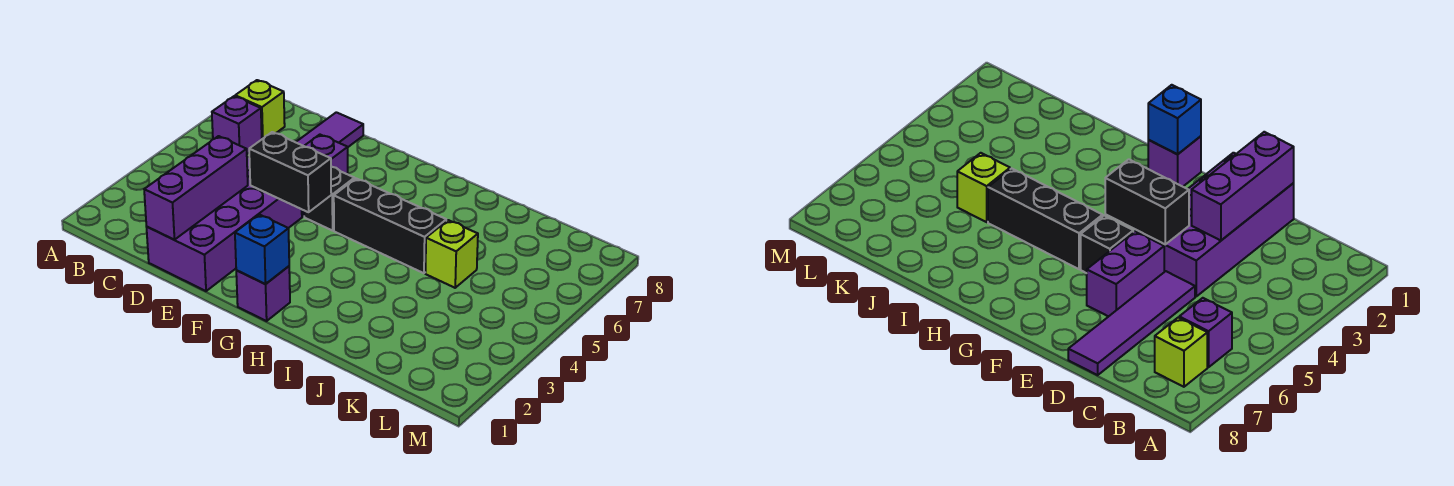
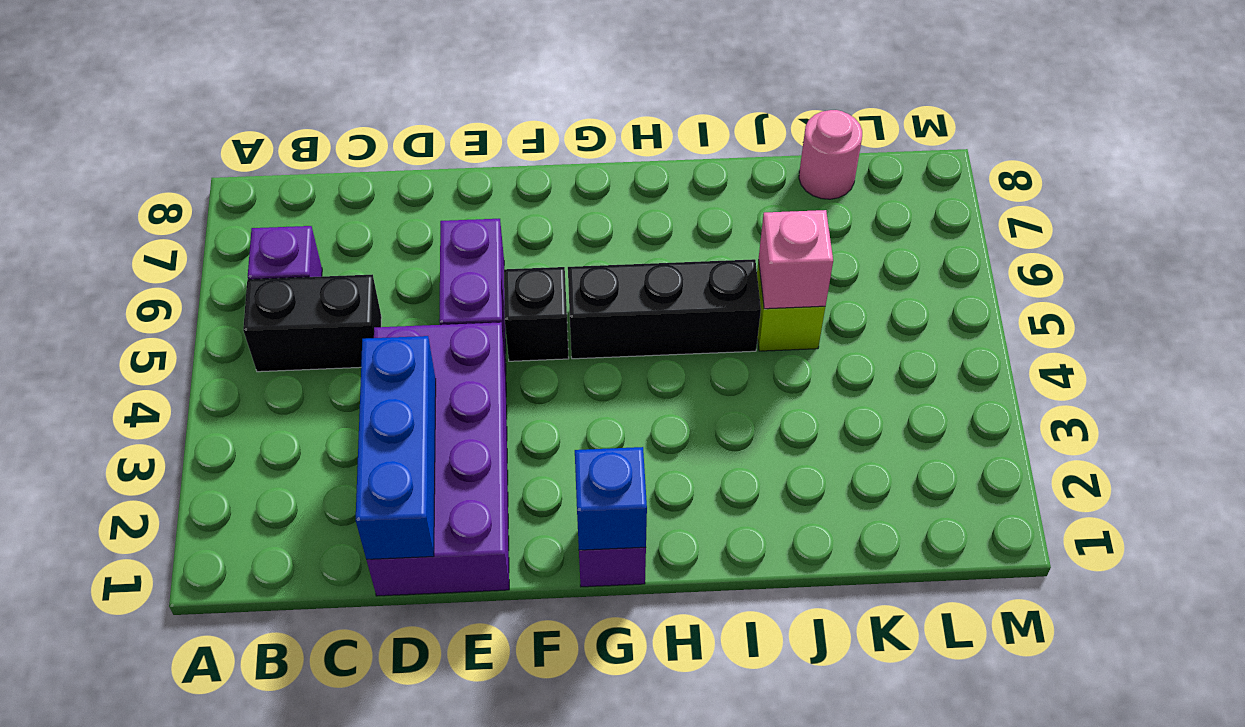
lime brick B7 level 1 -> none
purple brick D1:D3 level 2 -> blue brick D1:D3 level 2
purple tile D5:D8 level 1 -> none
black brick E4:F4 level 2 -> black brick B5:C5 level 1
none -> pink brick J5 level 2
none -> pink round brick K8 level 1

